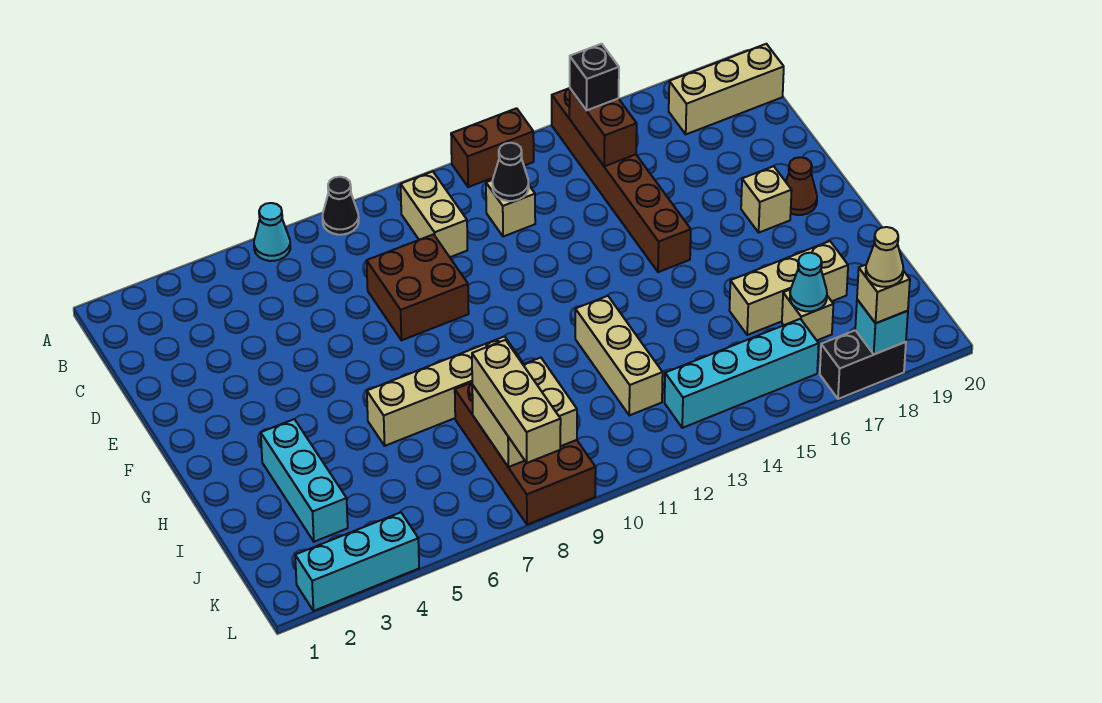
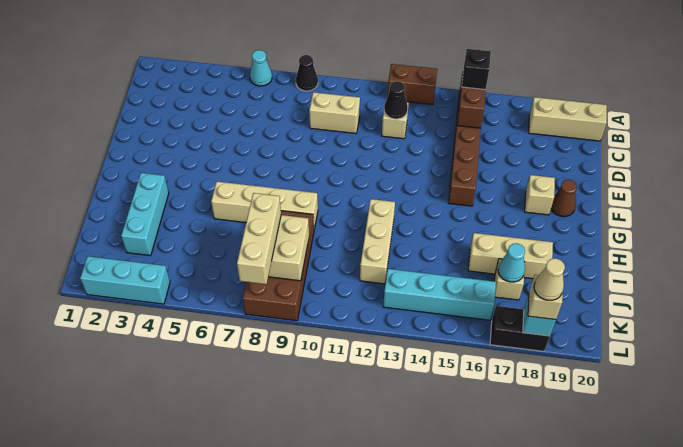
tan brick B10:C10 level 1 -> tan brick C9:C10 level 1
brown brick D8:E9 level 1 -> none

